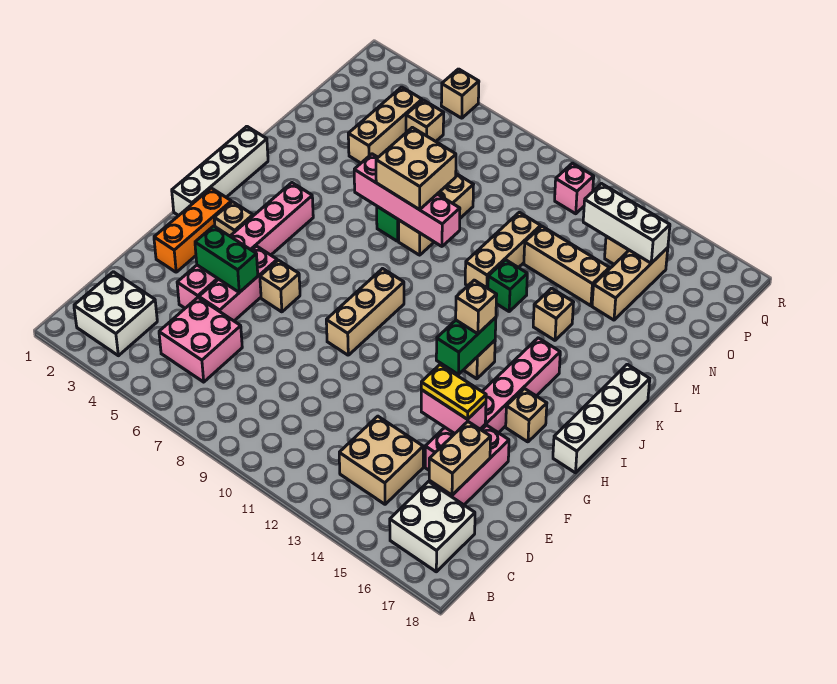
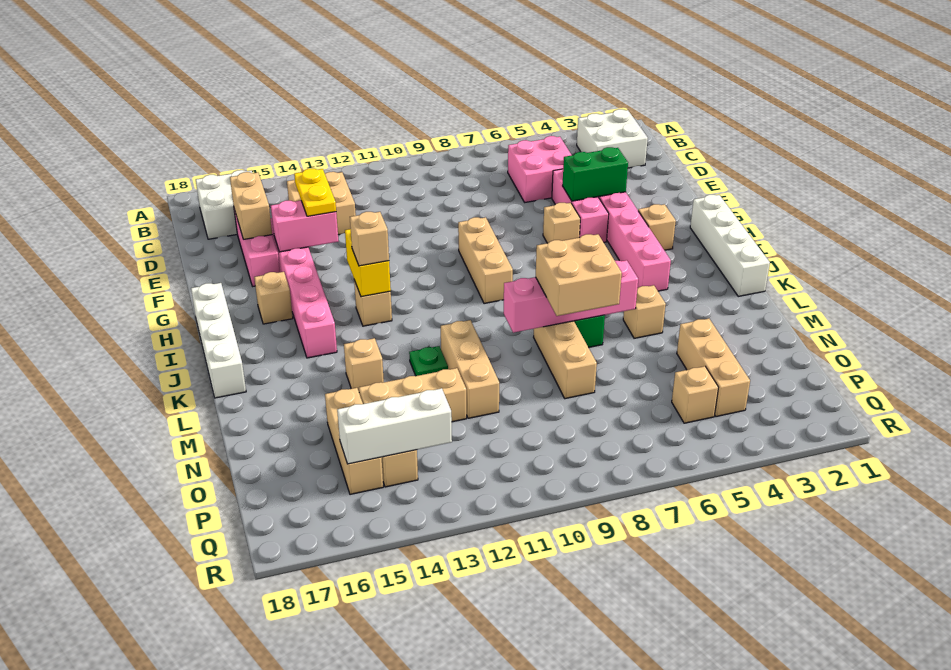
orange brick F2:H2 level 1 -> none
yellow plate F14:F15 level 3 -> yellow plate E14:F14 level 3
green brick H13:I13 level 2 -> yellow brick H13:I13 level 2
green brick L12 level 1 -> green plate L12 level 1
pink brick Q11 level 1 -> none
tan brick R5 level 1 -> tan brick L5 level 1

